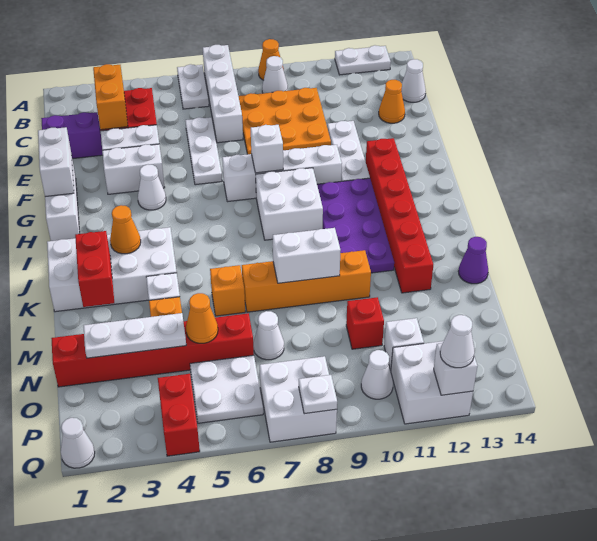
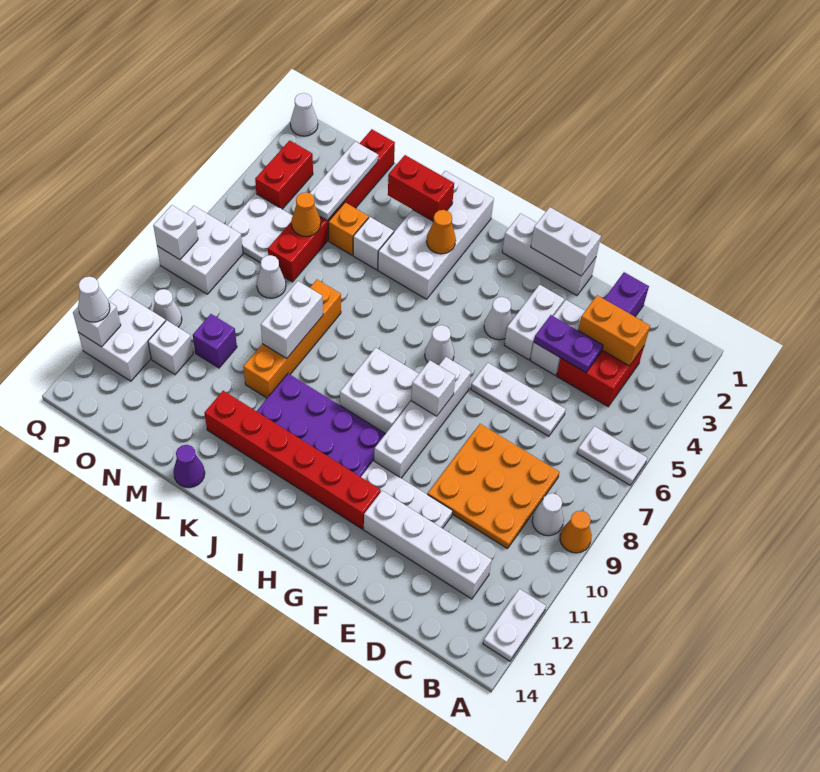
white brick A7:D7 level 1 -> white brick C12:F12 level 1
white cone C14 level 1 -> white cone H6 level 1
none -> purple plate D4:E4 level 2
orange cone D13 level 1 -> none
orange brick L6 level 1 -> none
red brick N10 level 1 -> purple brick N10 level 1
red brick P4:Q4 level 1 -> red brick P3:P4 level 1
white plate Q8 level 2 -> white brick Q8 level 2

